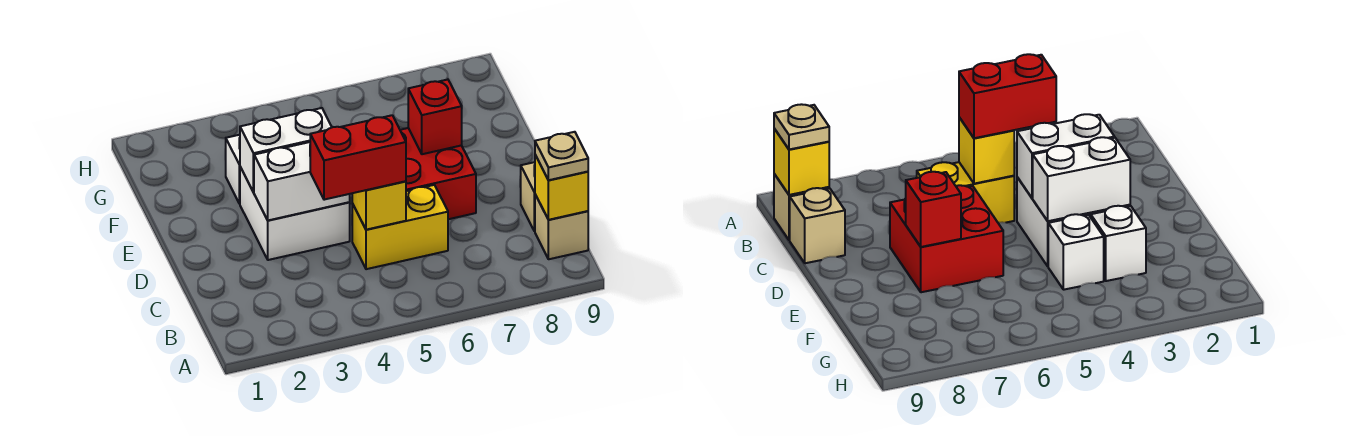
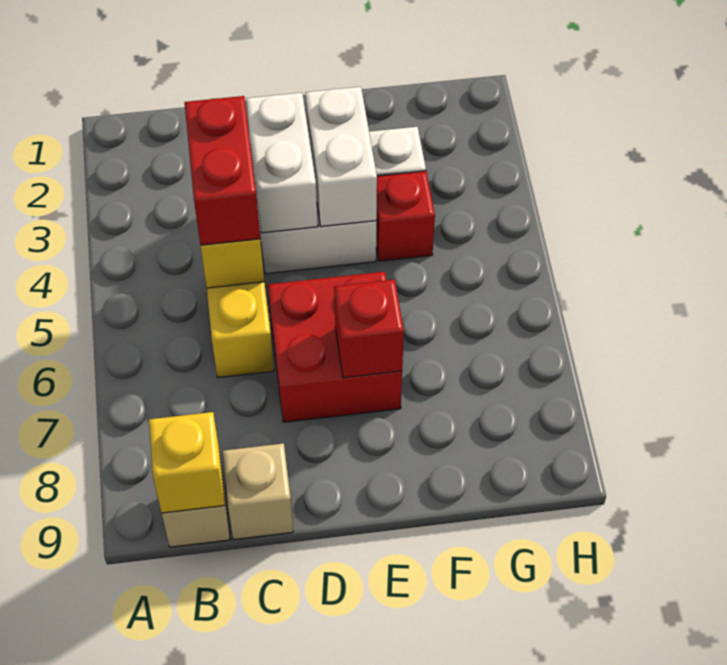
tan plate B9 level 3 -> none
white brick F4 level 1 -> red brick F4 level 1

